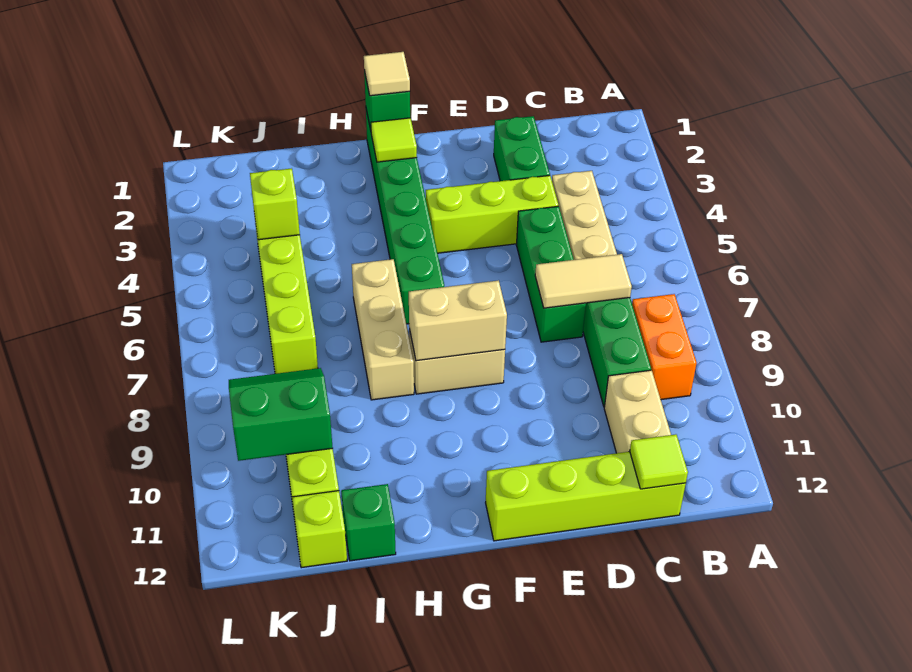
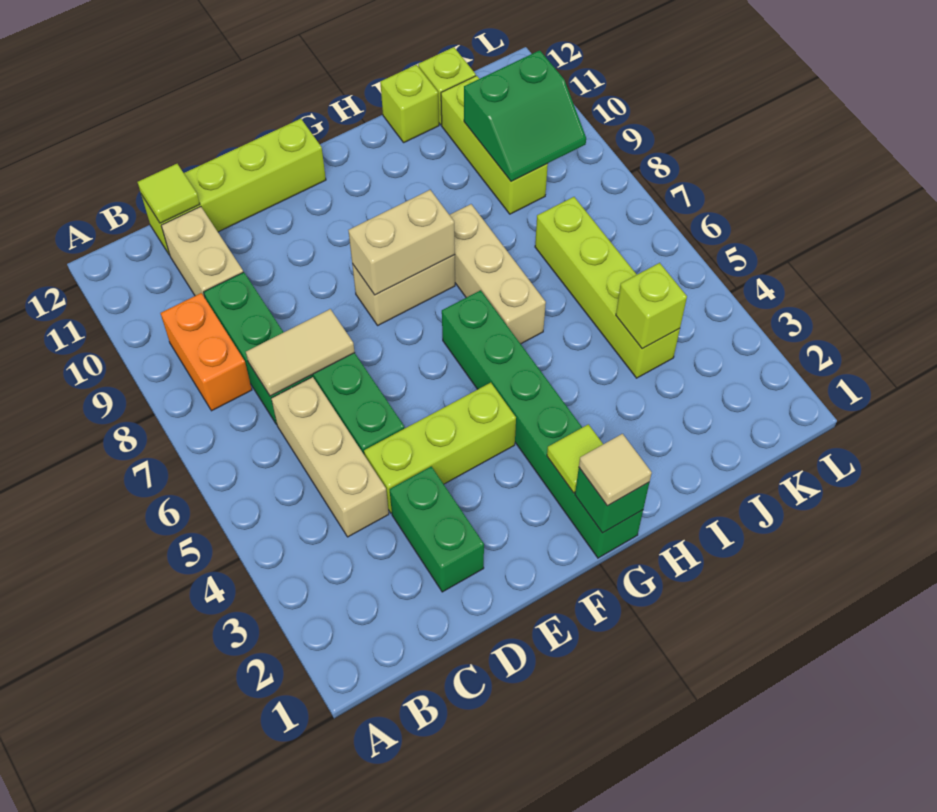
green brick I12 level 1 -> lime brick I12 level 1

